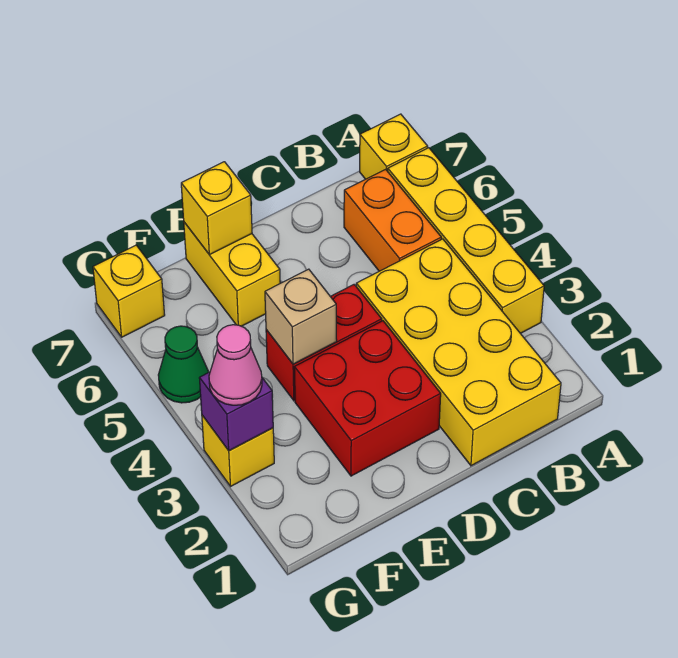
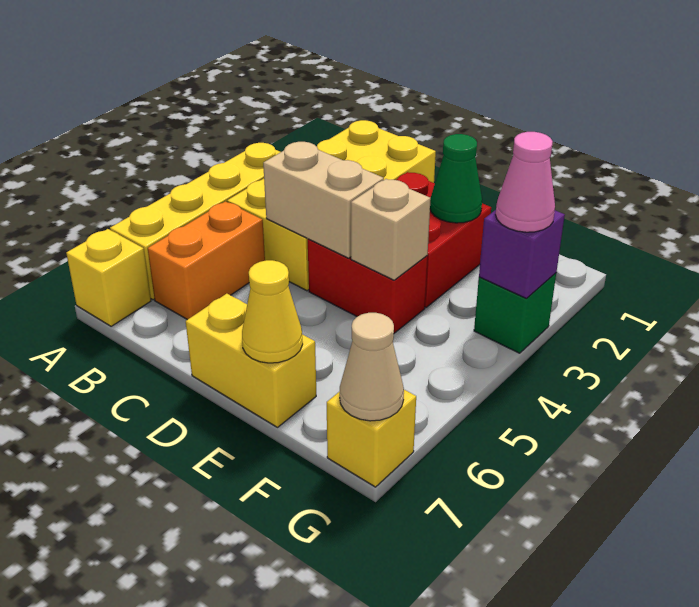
none -> tan brick C4:D4 level 2
yellow brick E6:E7 level 1 -> yellow brick D7:E7 level 1
yellow brick E7 level 2 -> yellow cone E7 level 2
yellow brick G3 level 1 -> green brick G3 level 1
green cone G5 level 1 -> green cone E2 level 2
none -> tan cone G7 level 2

